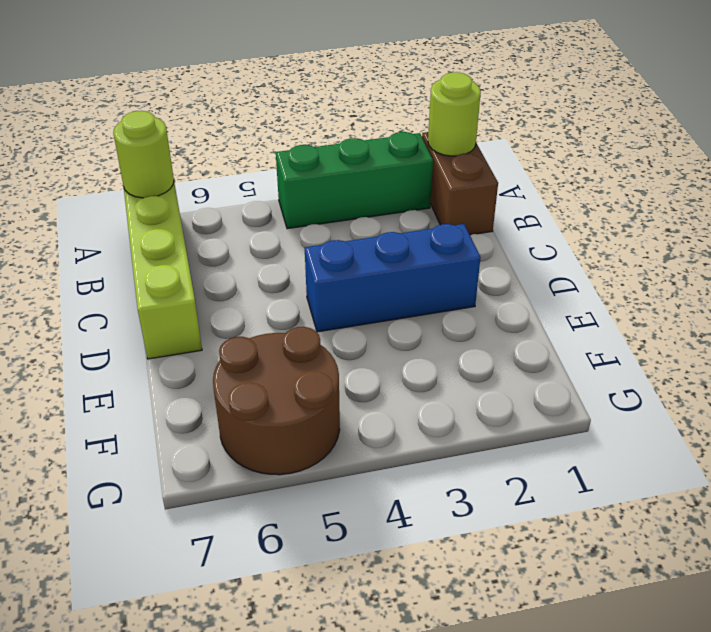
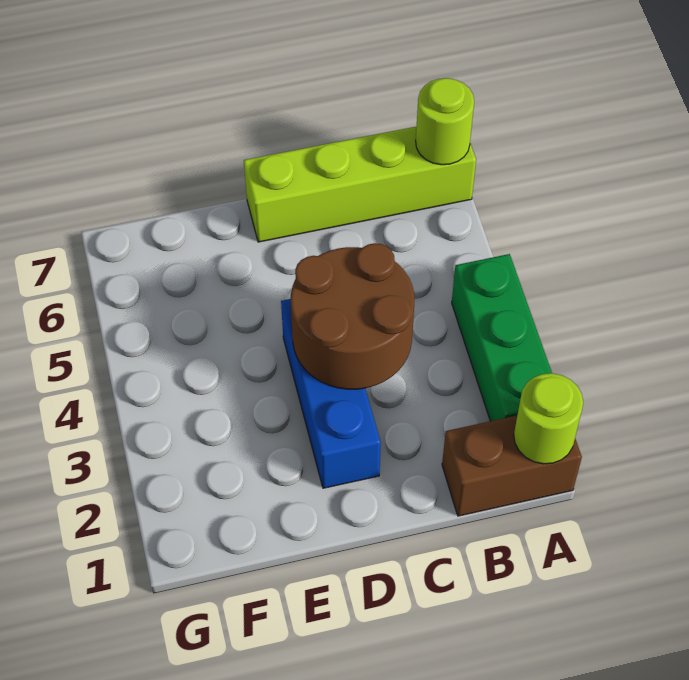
brown round brick F5:G6 level 1 -> brown round brick C3:D4 level 2

